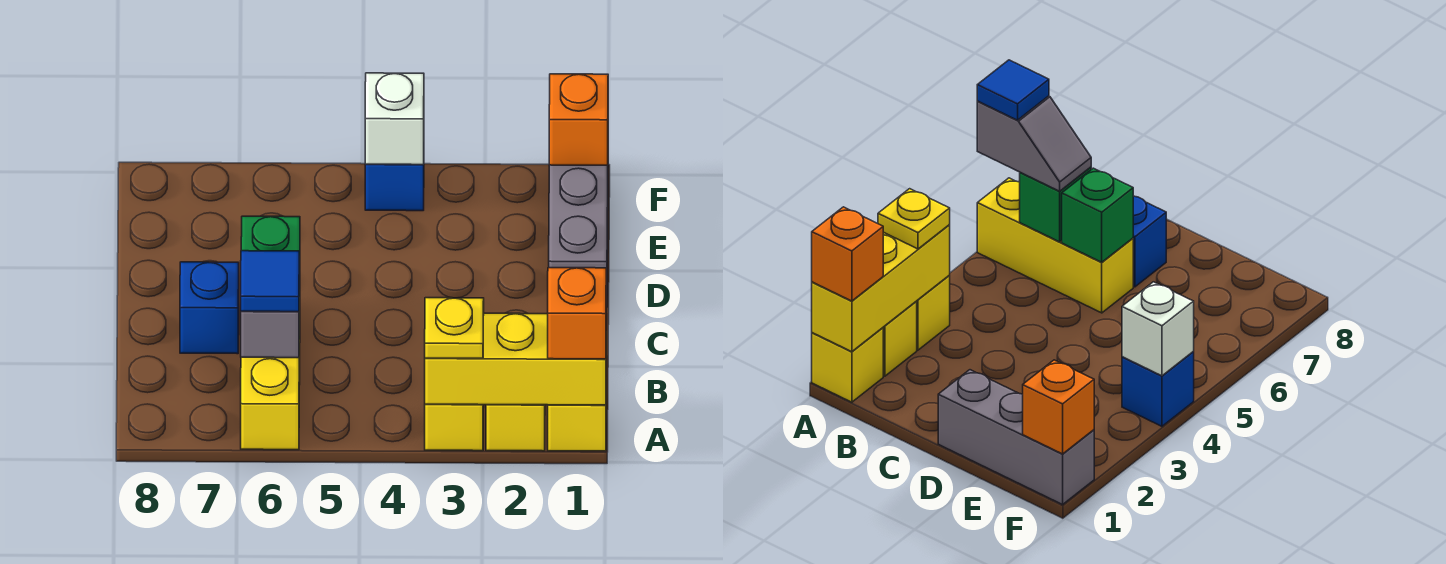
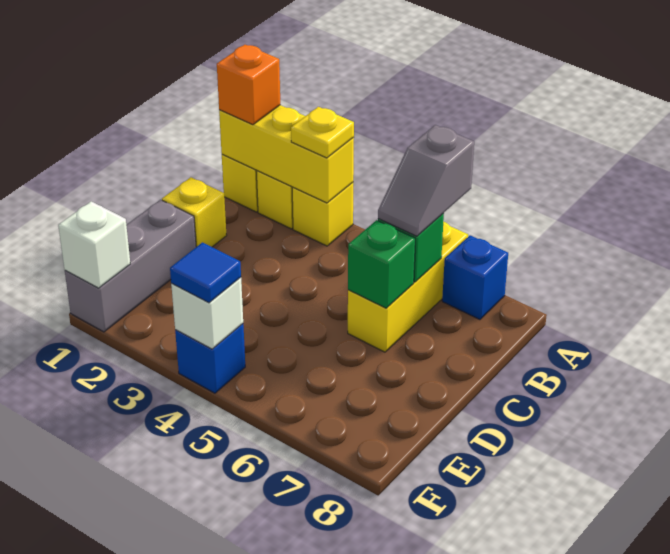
blue tile A6 level 4 -> blue tile F4 level 3
none -> yellow brick C1 level 1
blue brick C7 level 1 -> blue brick A7 level 1
orange brick F1 level 2 -> white brick F1 level 2

